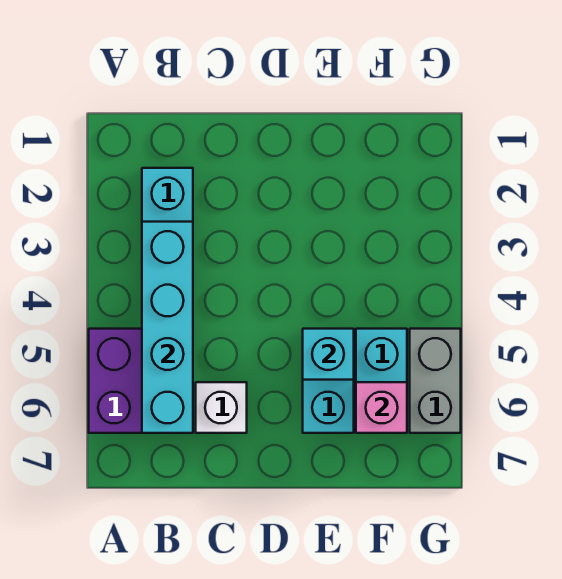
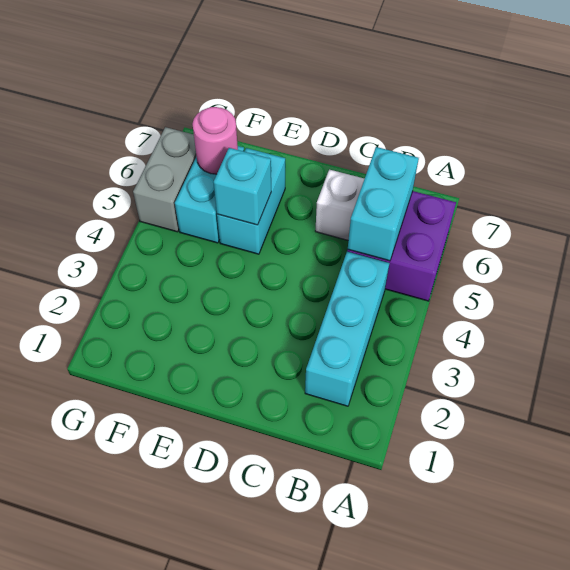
cyan brick B3:B6 level 2 -> cyan brick B5:B6 level 2
pink brick F6 level 2 -> pink round brick F6 level 2

